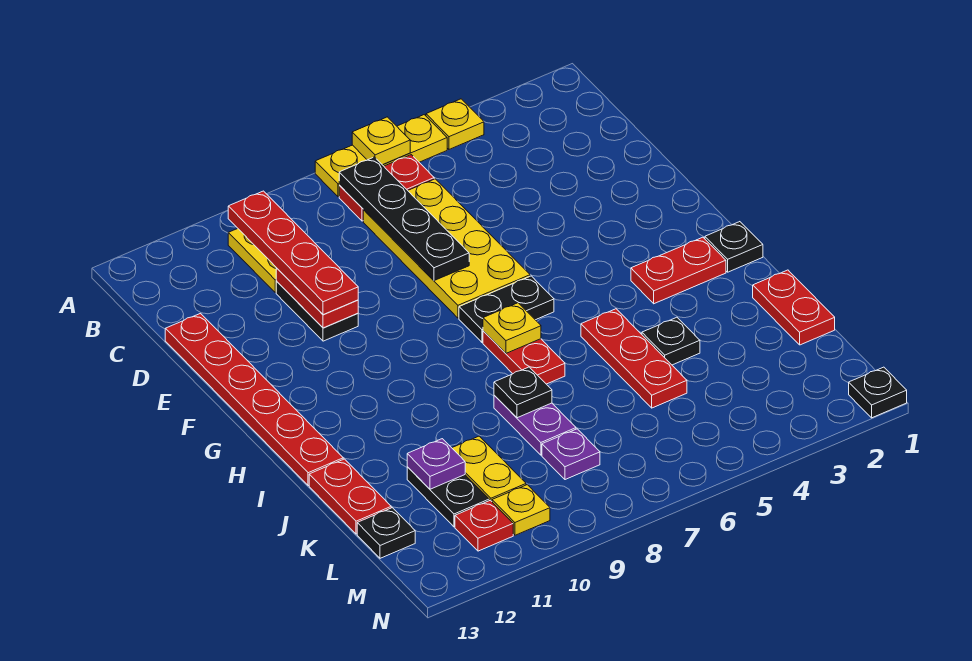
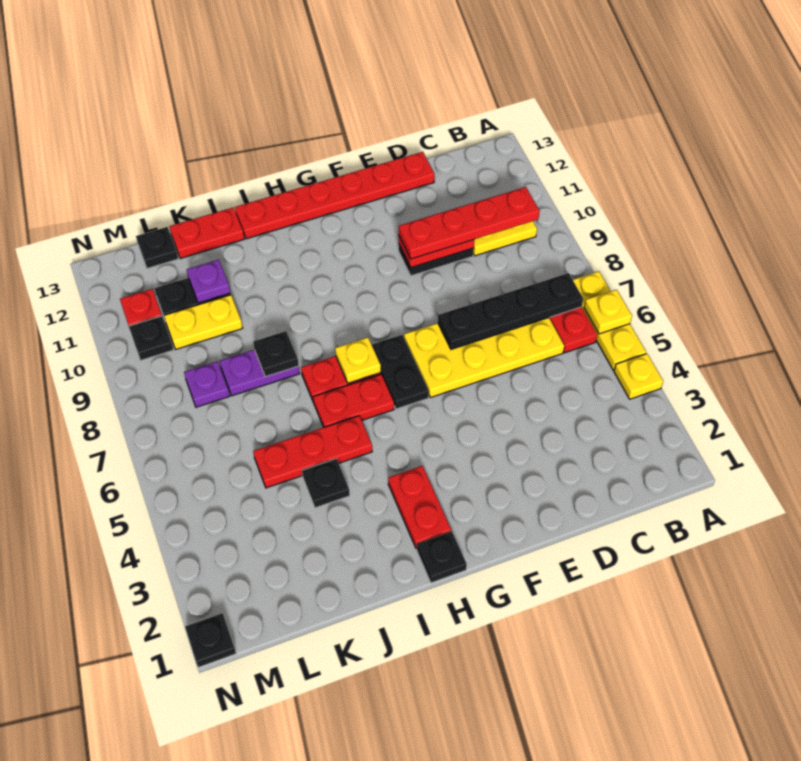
red plate J1:K1 level 1 -> red plate H6:I6 level 1
yellow plate M10 level 1 -> black plate M10 level 1

